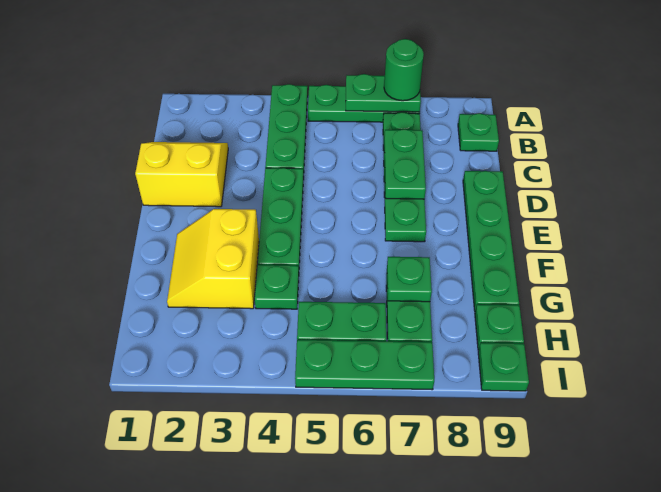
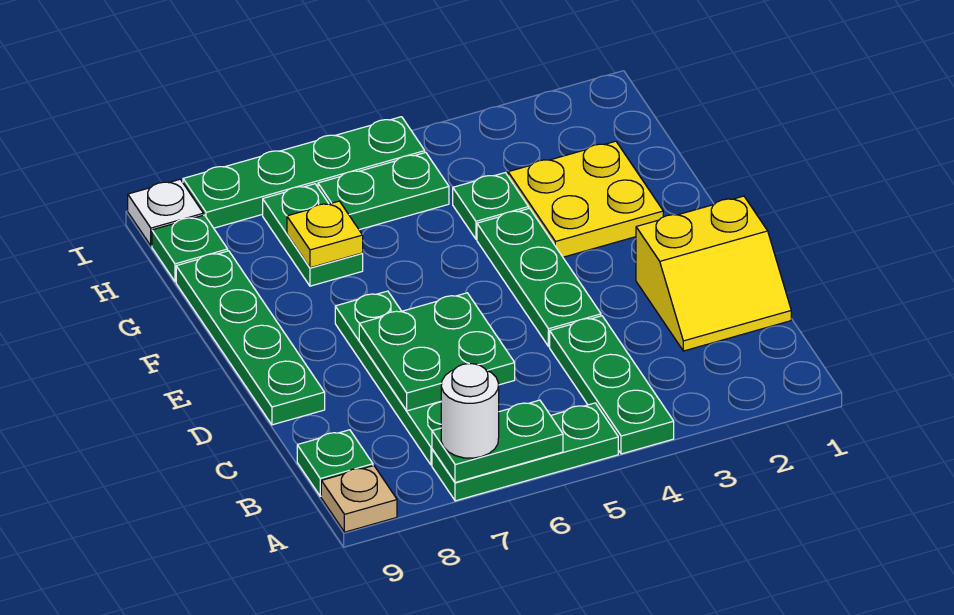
green round brick A7 level 3 -> white round brick A7 level 3
none -> tan plate A9 level 1
green plate C7:D7 level 2 -> green plate C6:D7 level 2
yellow slope F2:G3 level 1 top 3 -> yellow plate F2:G3 level 1
green plate G7 level 2 -> yellow plate G7 level 2
green plate I5:I7 level 1 -> green plate I5:I8 level 1
green plate I9 level 1 -> white plate I9 level 1

